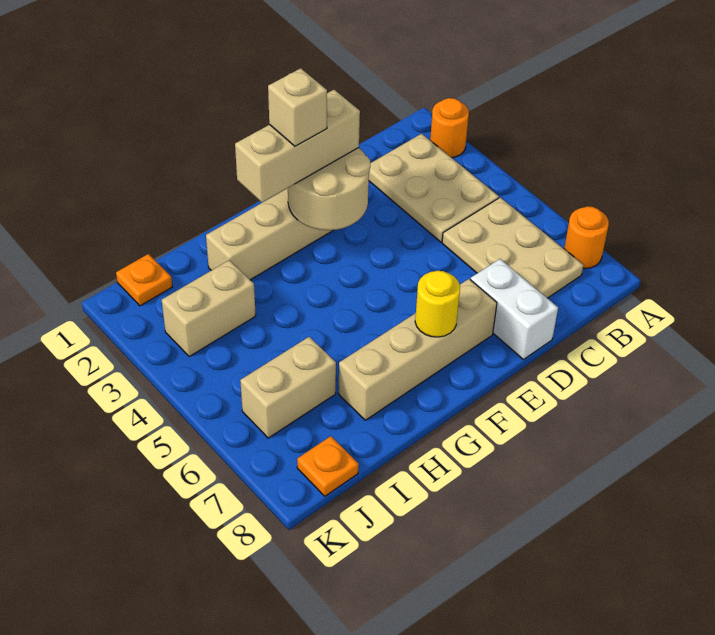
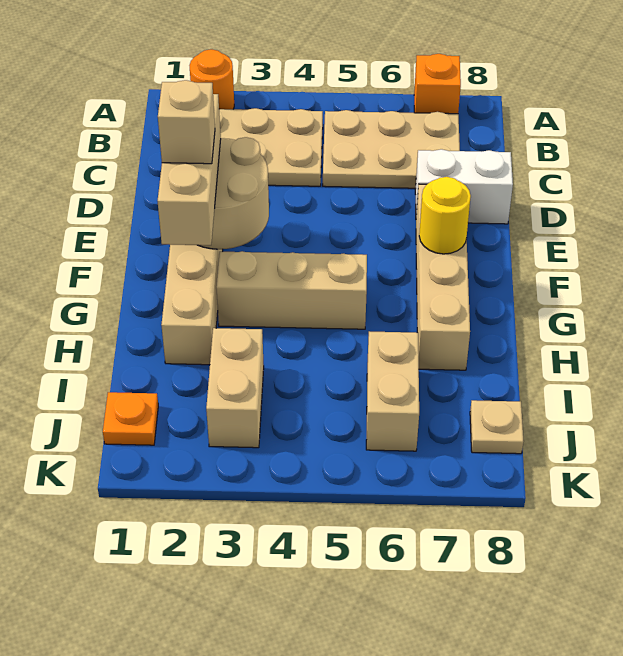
orange round brick A7 level 1 -> orange brick A7 level 1
none -> tan brick G3:G5 level 1
orange plate J8 level 1 -> tan plate J8 level 1

